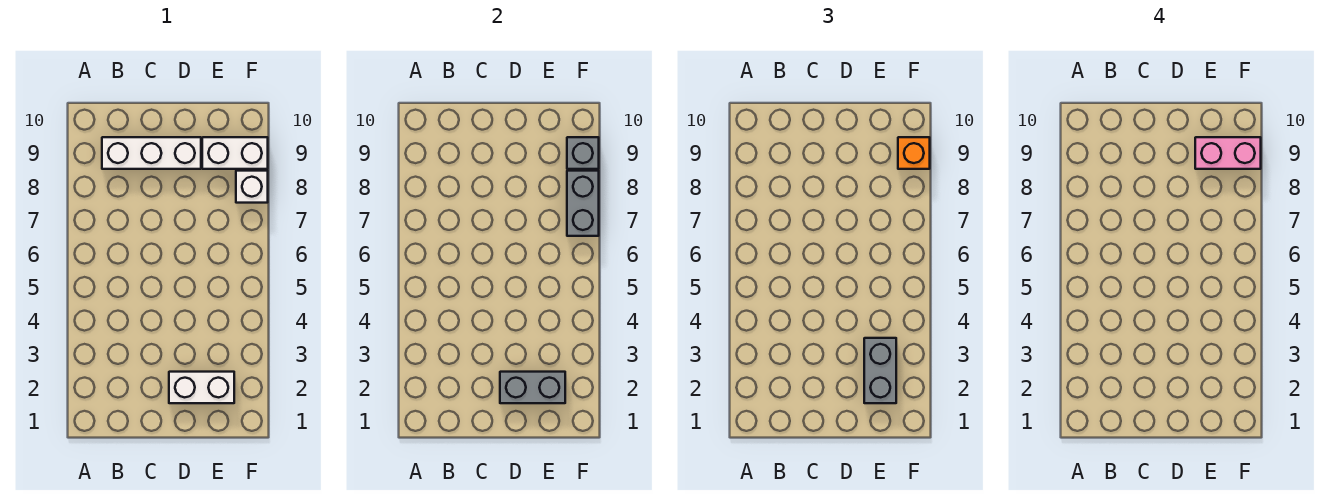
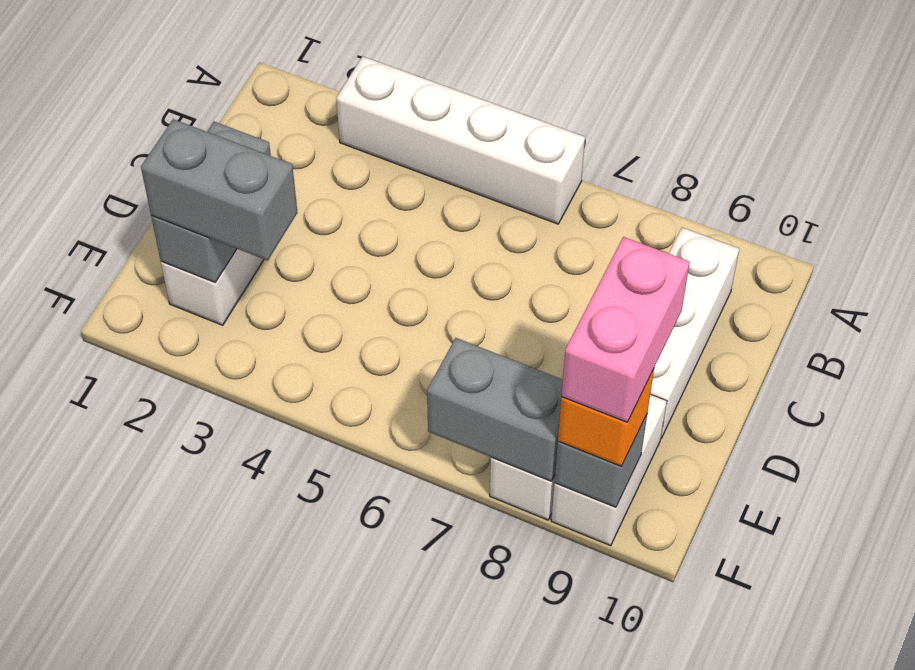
none -> white brick A3:A6 level 1

